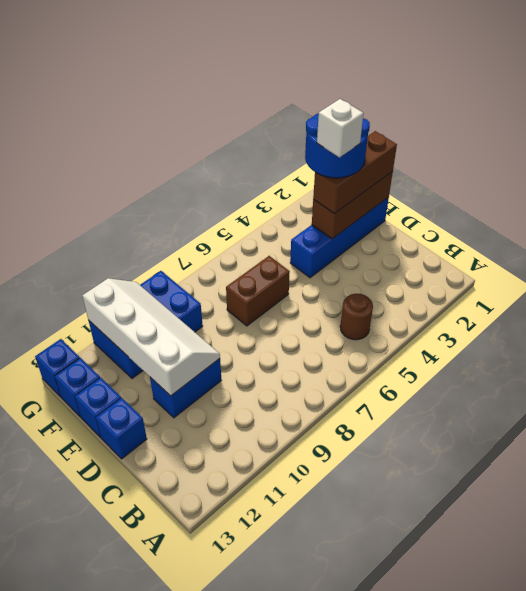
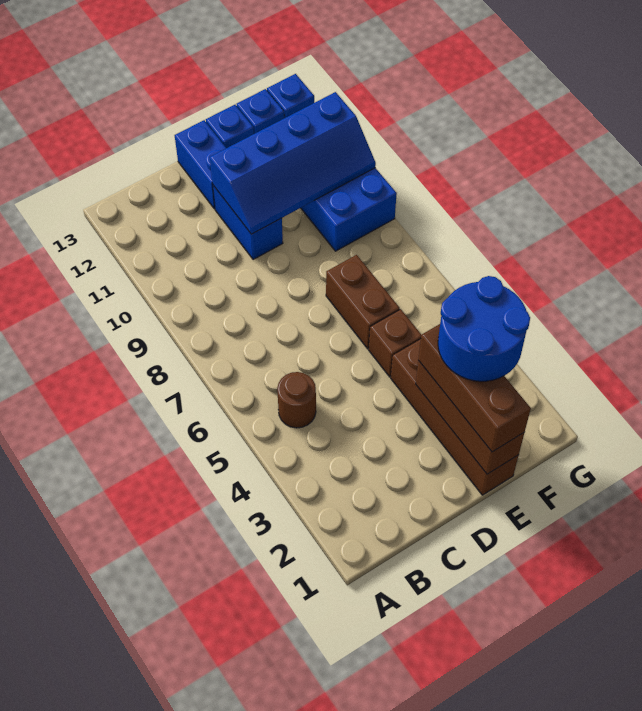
white slope D10:G11 level 2 top 11 -> blue slope D10:G11 level 2 top 11
blue brick D13 level 1 -> blue brick D12:D13 level 1
blue brick E1:E4 level 1 -> brown brick E1:E4 level 1
white brick E3 level 5 -> none
none -> brown brick E5 level 1

